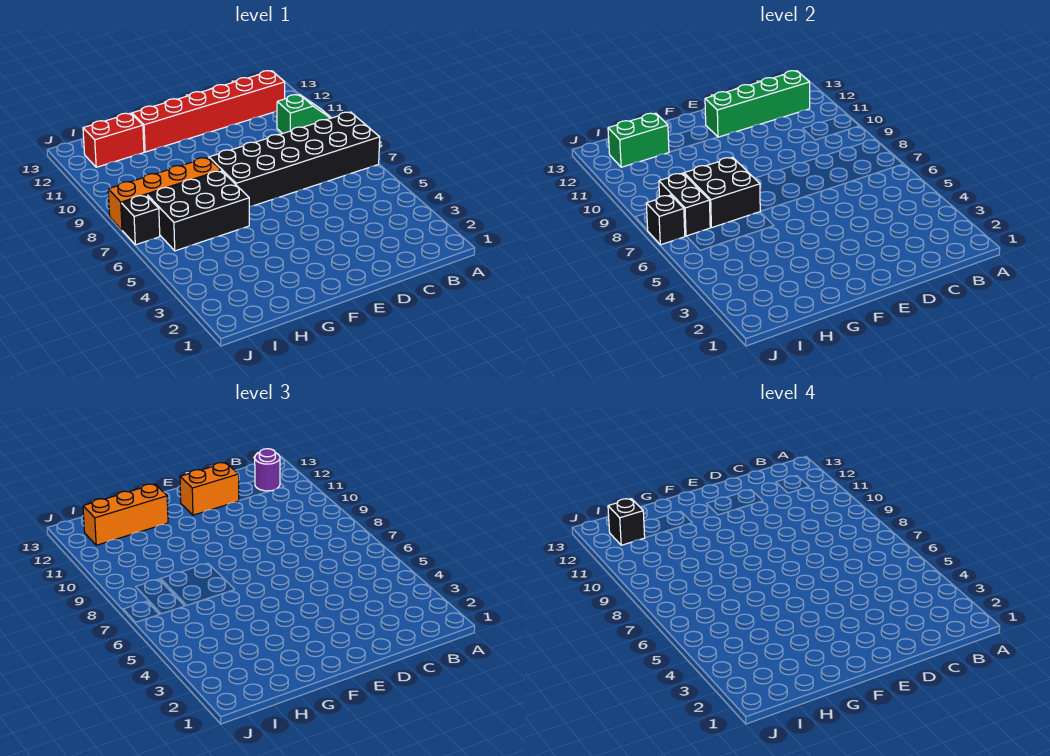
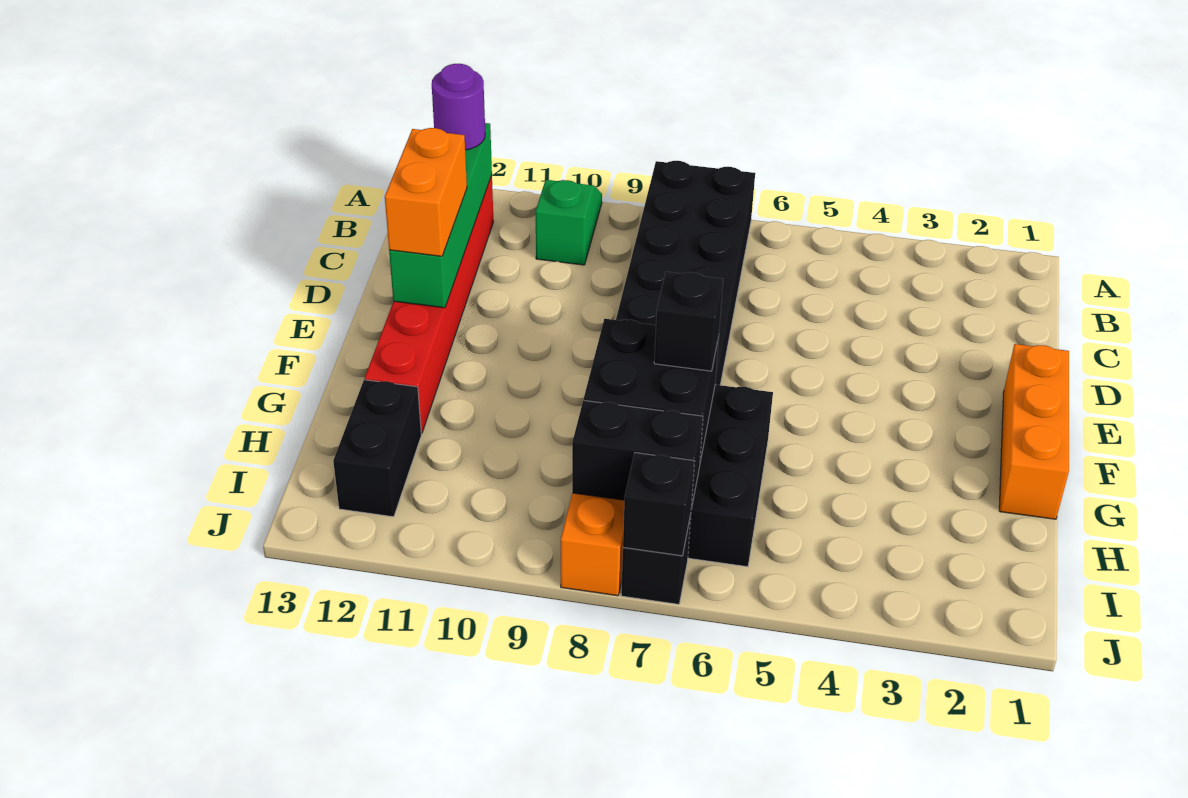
orange brick G12:I12 level 3 -> orange brick E1:G1 level 1
red brick H12:I12 level 1 -> black brick H12:I12 level 1
green brick H12:I12 level 2 -> none
black brick I12 level 4 -> black brick G7 level 3

